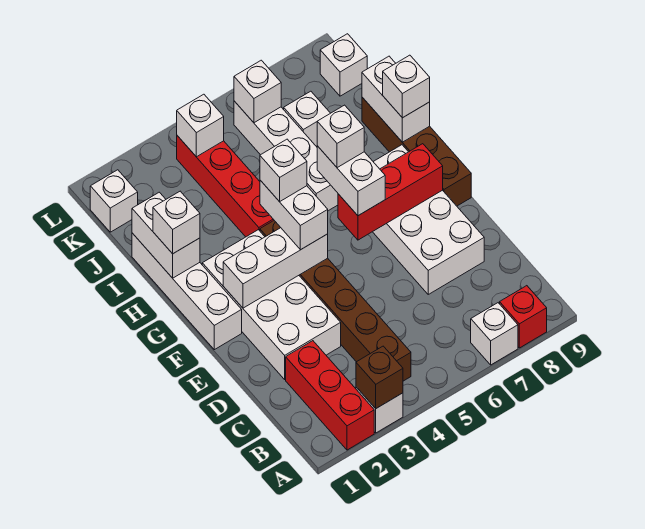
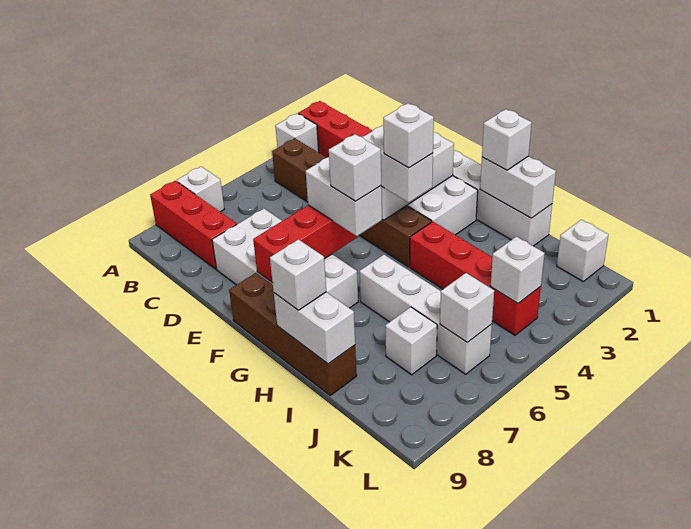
brown brick A3 level 2 -> none
red brick A8 level 1 -> red brick A8:C8 level 1
white brick K9 level 1 -> none

